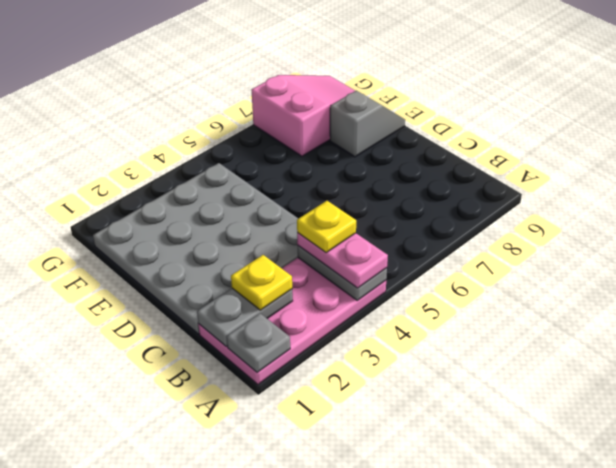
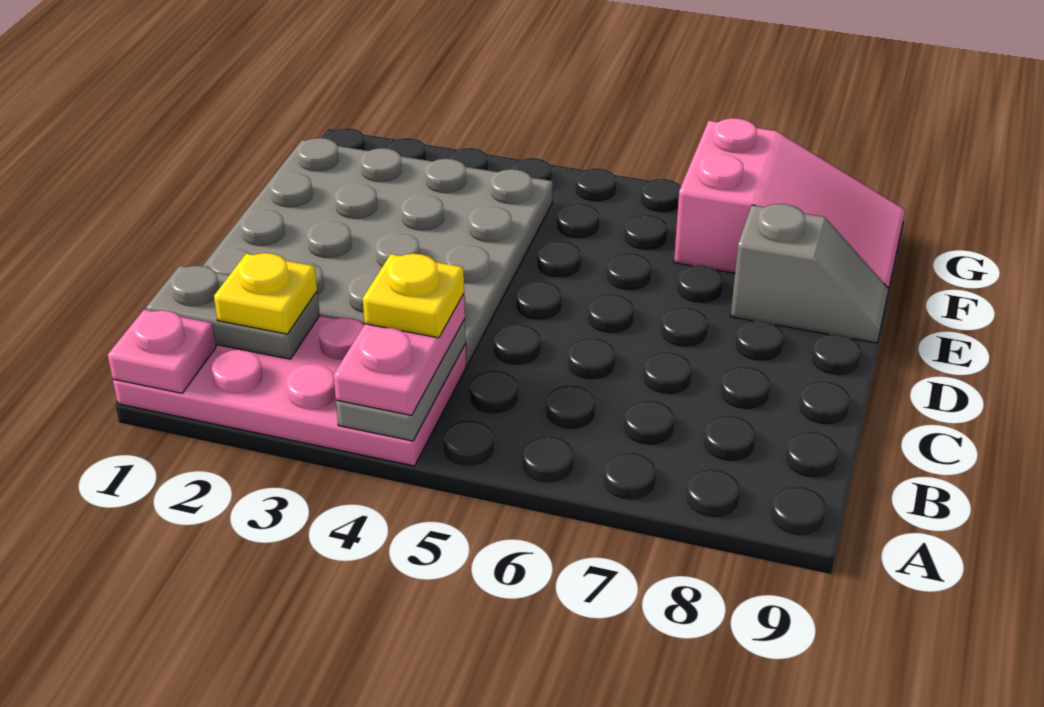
grey plate A1 level 2 -> pink plate A1 level 2

